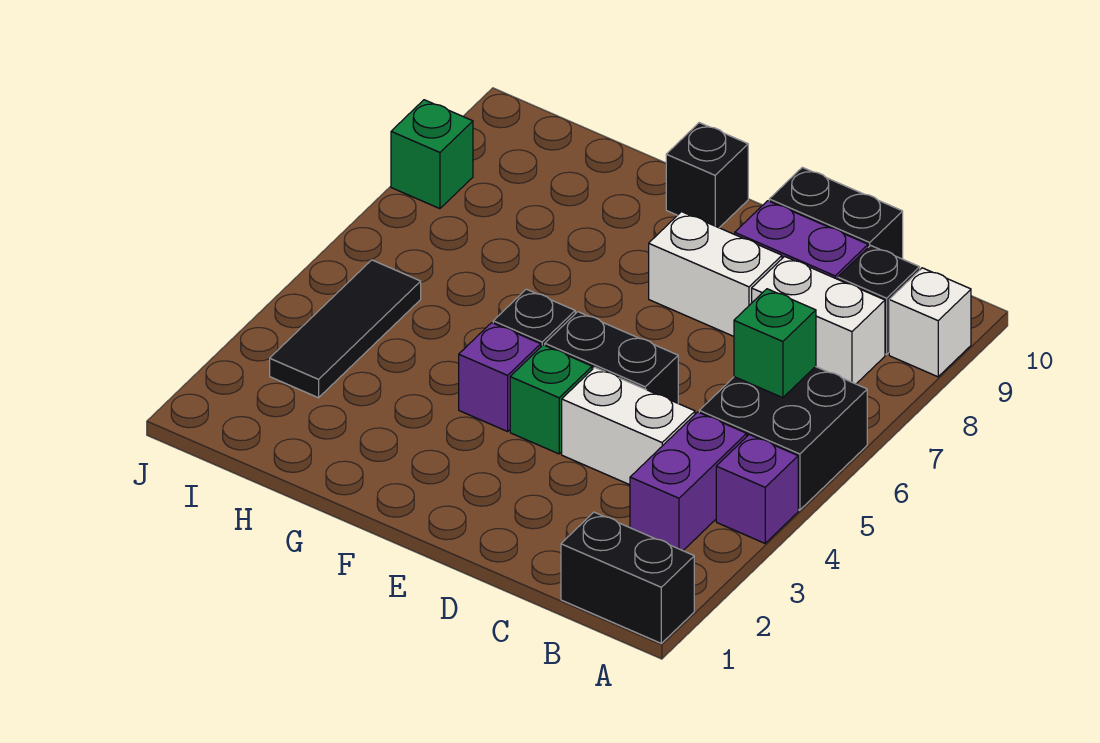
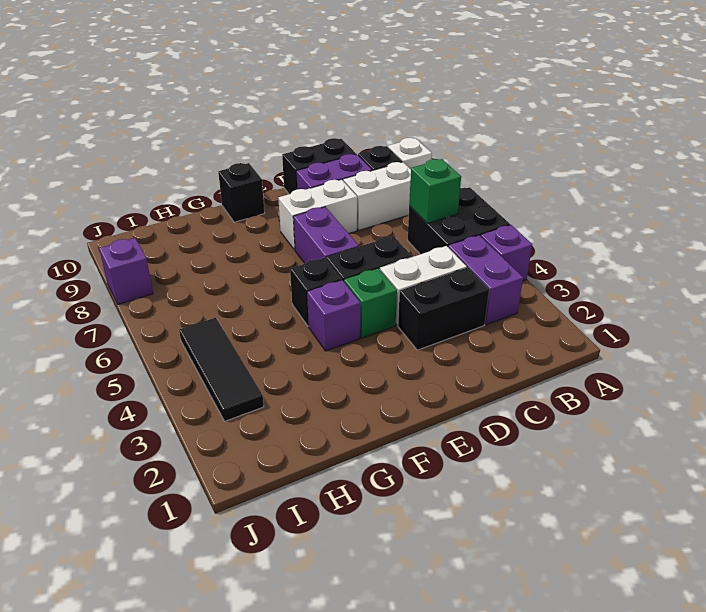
black brick A1:B1 level 1 -> black brick C3:D3 level 1
none -> purple brick E6:E7 level 1
green brick J8 level 1 -> purple brick J8 level 1

